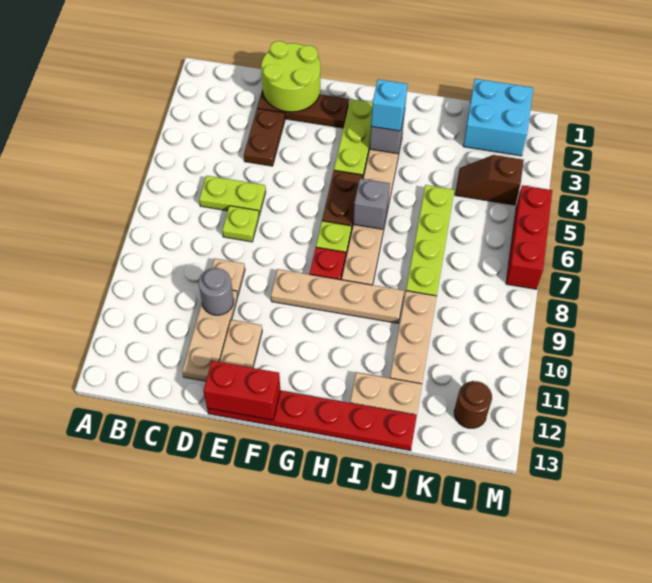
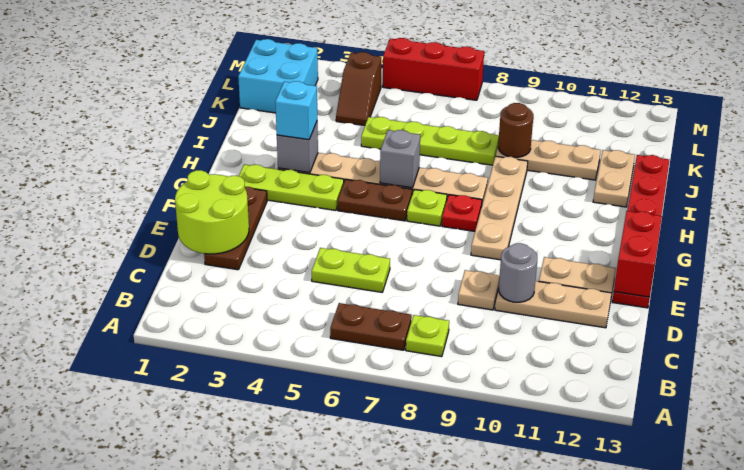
lime plate C6:D6 level 1 -> lime plate D5:D6 level 1
brown plate D3:D4 level 1 -> brown plate B6:B7 level 1
lime plate D7 level 1 -> lime plate B8 level 1
brown round brick L12 level 1 -> brown round brick J9 level 2

